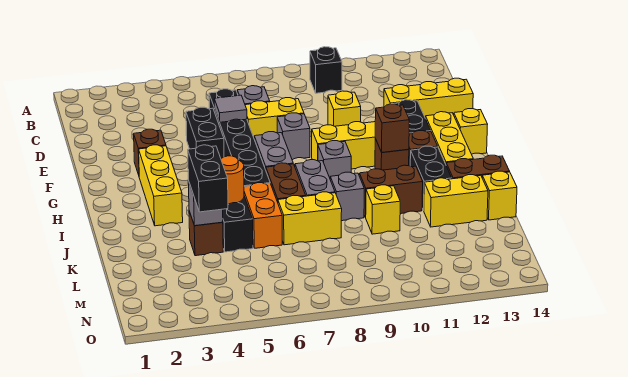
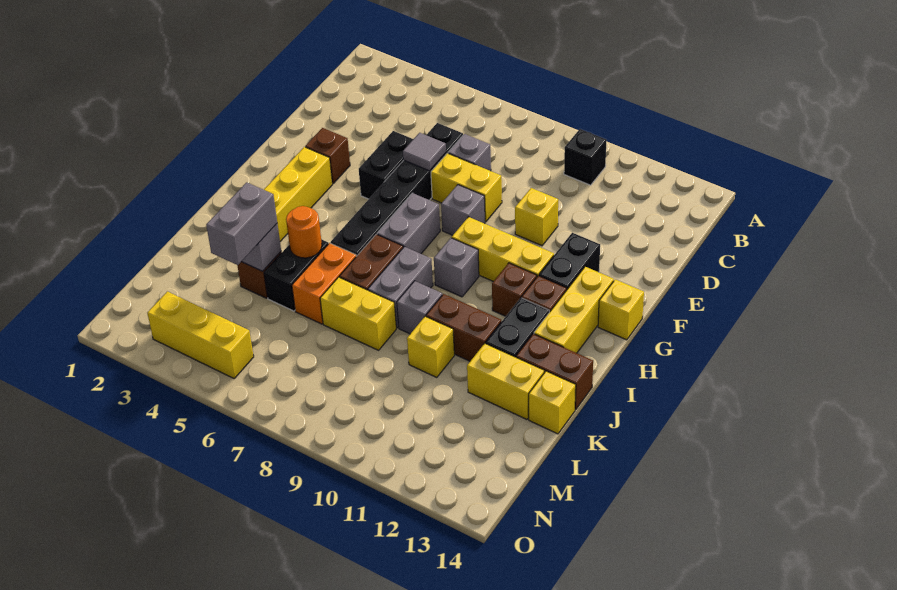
yellow brick E12:E14 level 1 -> yellow brick N3:N5 level 1
brown brick H11 level 2 -> none
black brick K4:L4 level 3 -> grey brick K4:L4 level 3

